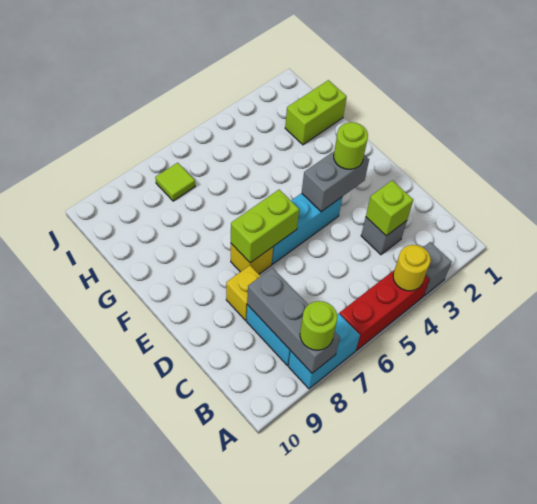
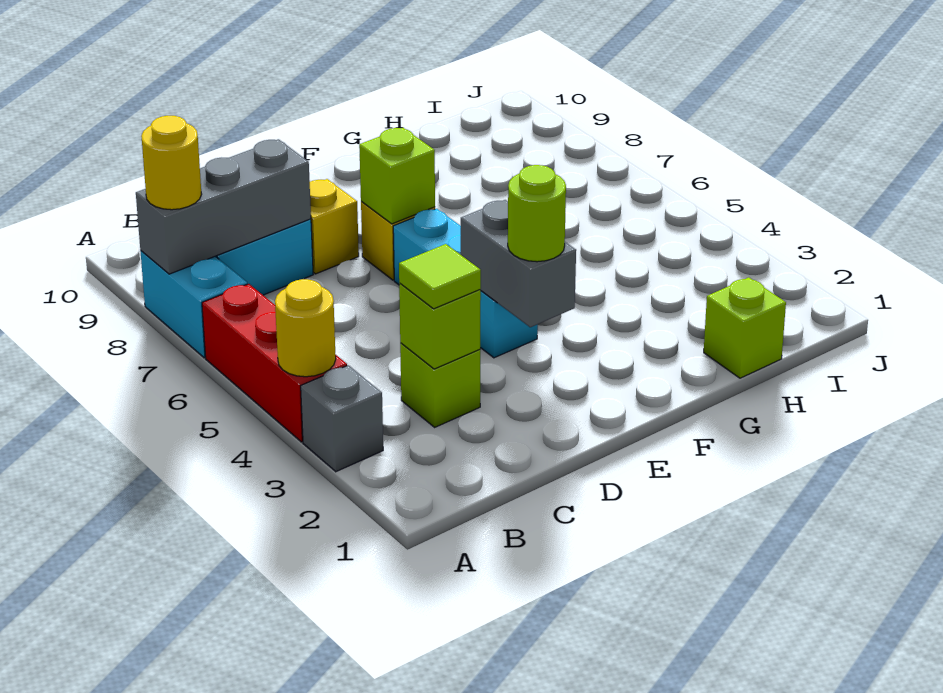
lime round brick A8 level 3 -> yellow round brick A8 level 3
grey brick C3 level 1 -> lime brick C3 level 1
lime brick E6:E7 level 2 -> lime brick E7 level 2
lime brick H1:H2 level 1 -> lime brick H1 level 1
lime tile I7 level 1 -> lime tile C3 level 3

